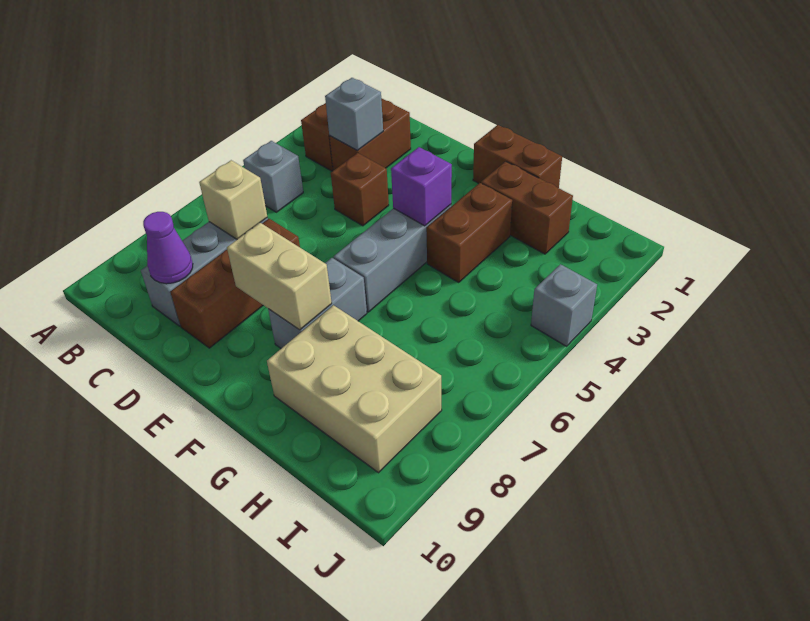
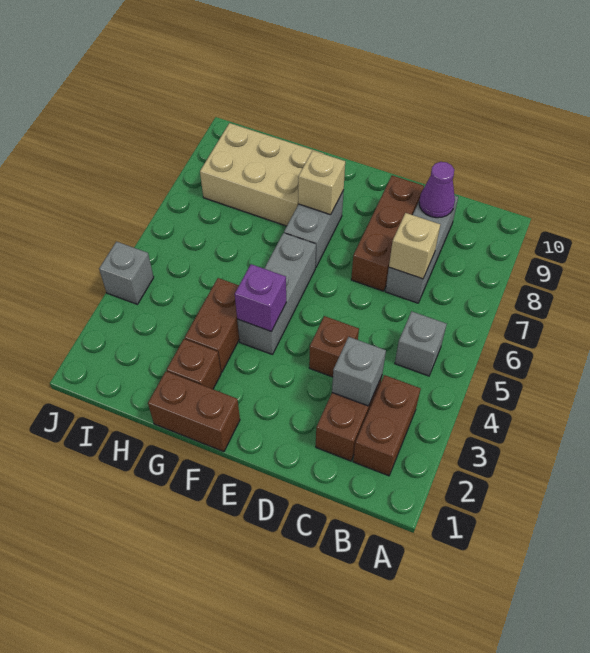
tan brick E8:F8 level 2 -> tan brick F8 level 2
brown brick G2:H2 level 1 -> brown brick G2 level 1

